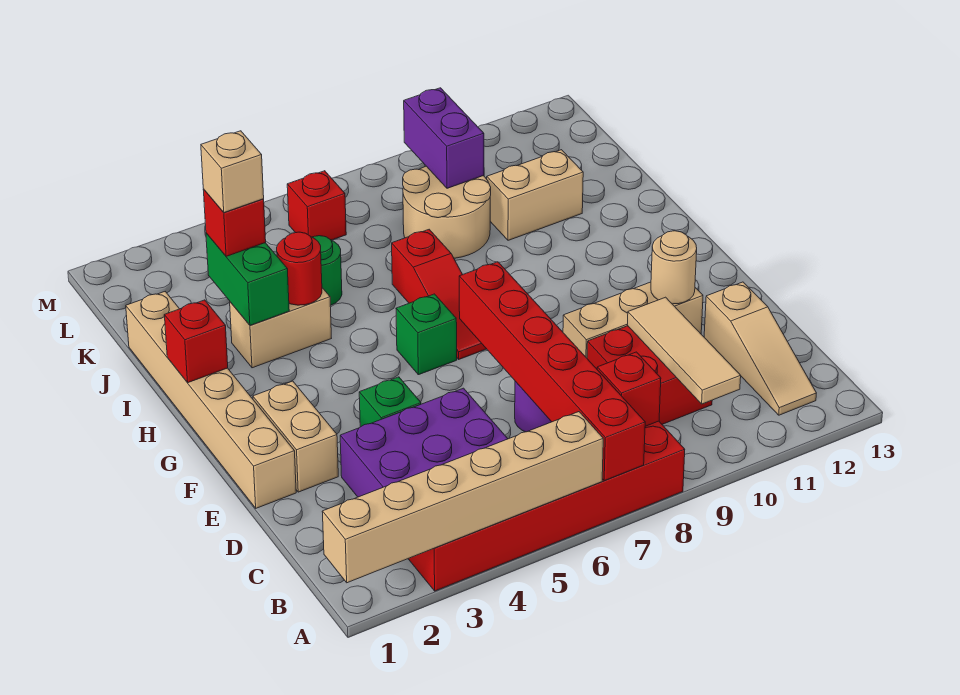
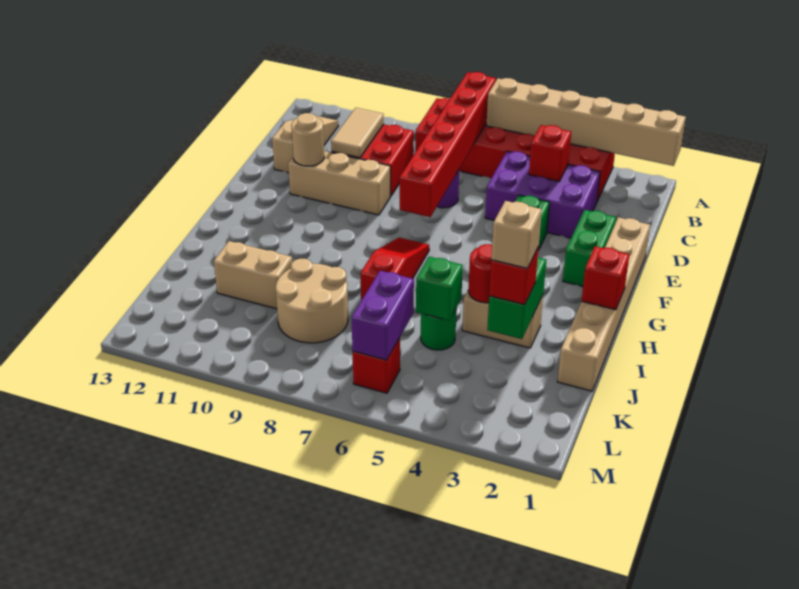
red brick B8 level 2 -> red brick C4 level 2
tan tile B10:D10 level 2 -> tan tile C10:D10 level 2
tan brick E2:F2 level 1 -> green brick E2:F2 level 1
green brick G6 level 1 -> green brick J5 level 2
purple brick K9:L9 level 2 -> purple brick K6:L6 level 2

